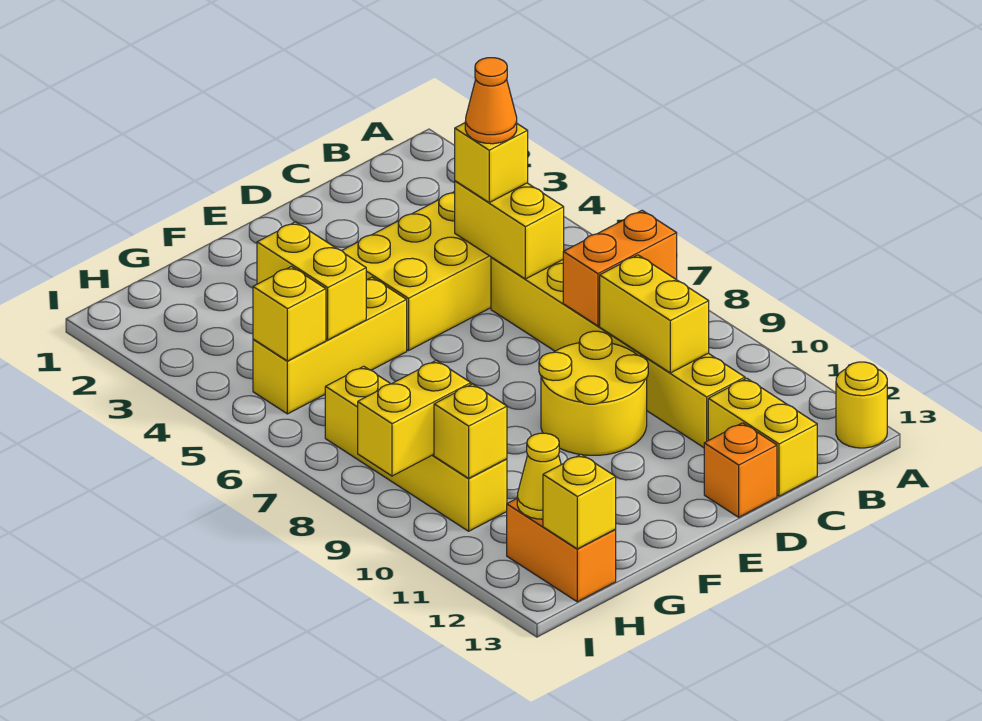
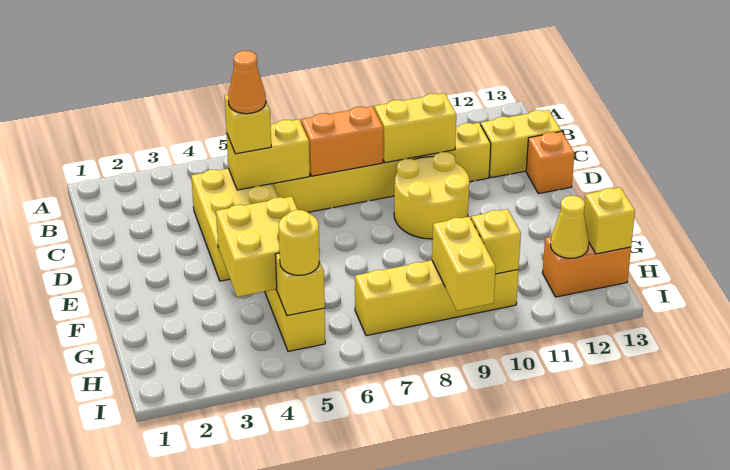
yellow round brick A13 level 1 -> yellow round brick H5 level 3
orange brick B8:C8 level 2 -> orange brick C7:C8 level 2
yellow brick G4:G5 level 2 -> yellow brick F4:G5 level 2

